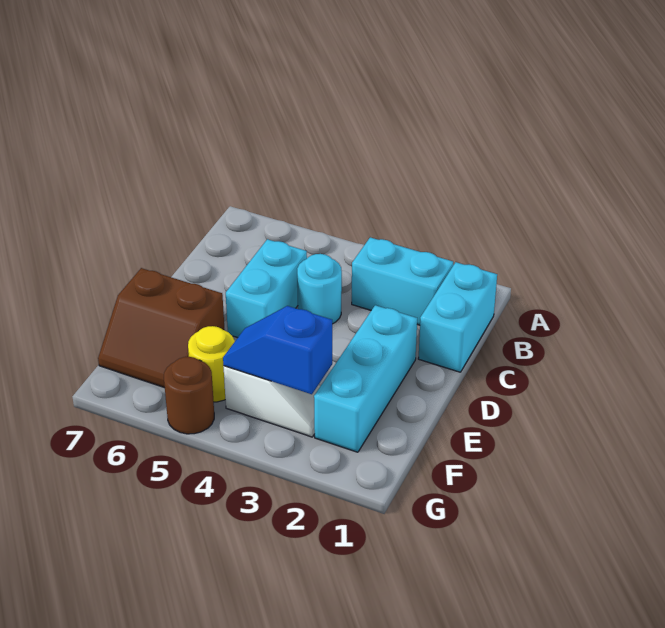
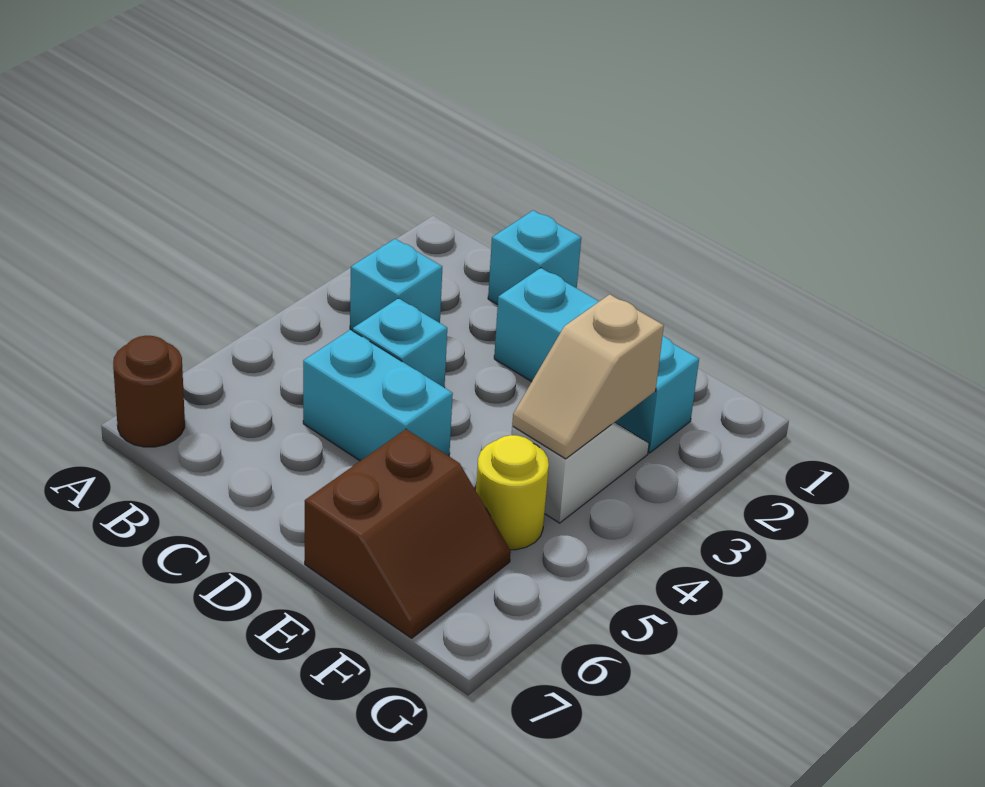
cyan brick B1:C1 level 1 -> cyan brick C1 level 1
cyan brick B2:B3 level 1 -> cyan brick B3 level 1
cyan round brick C4 level 1 -> cyan brick C4 level 1
blue slope F3:F4 level 2 top 3 -> tan slope F3:F4 level 2 top 3
brown round brick G5 level 1 -> brown round brick A7 level 1

